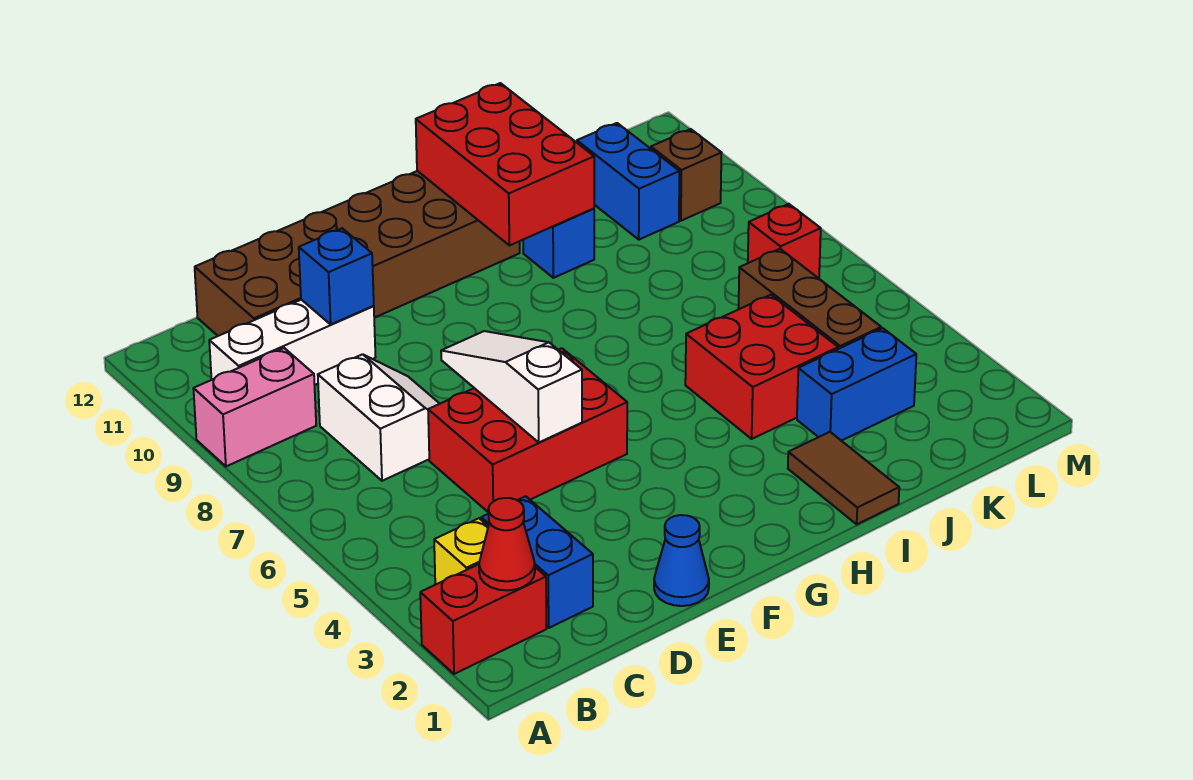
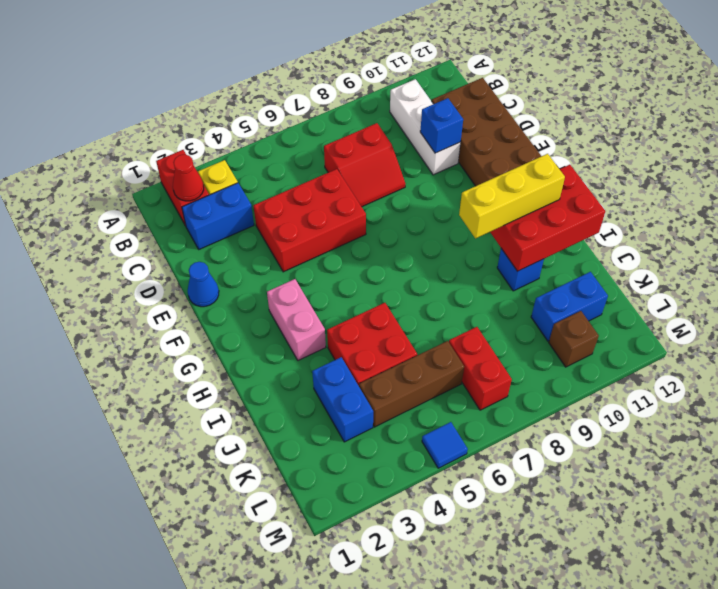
pink brick A9:B9 level 1 -> pink brick G3:H3 level 1
white slope C7:D8 level 1 top C -> red slope C7:D8 level 1 top C
red brick D5:F6 level 1 -> red brick D4:E6 level 1
white slope E5:E7 level 2 top 5 -> none
none -> yellow brick H9:H11 level 3
brown tile I1:I2 level 1 -> none
red brick L7 level 1 -> red brick K7:L7 level 1
none -> blue tile M5 level 1

